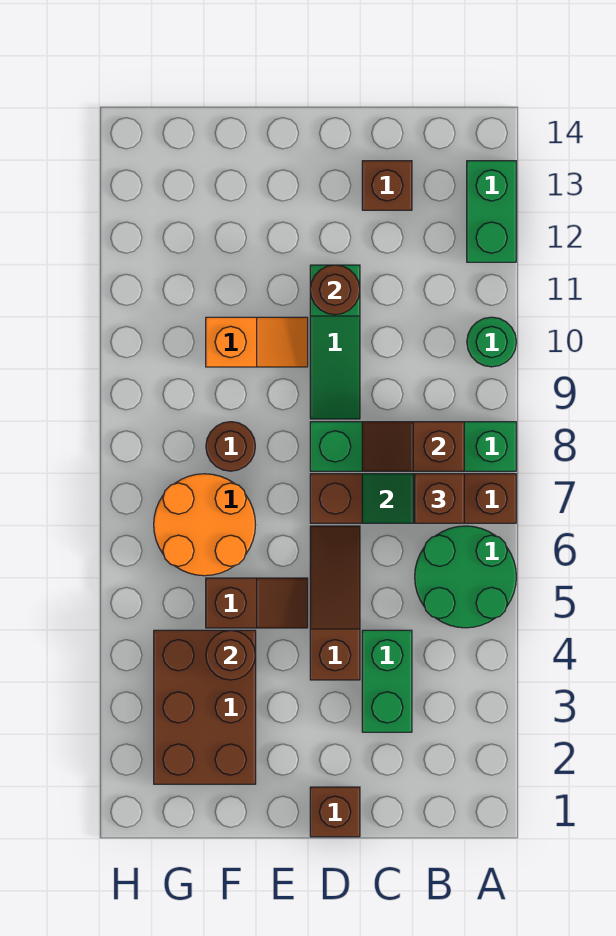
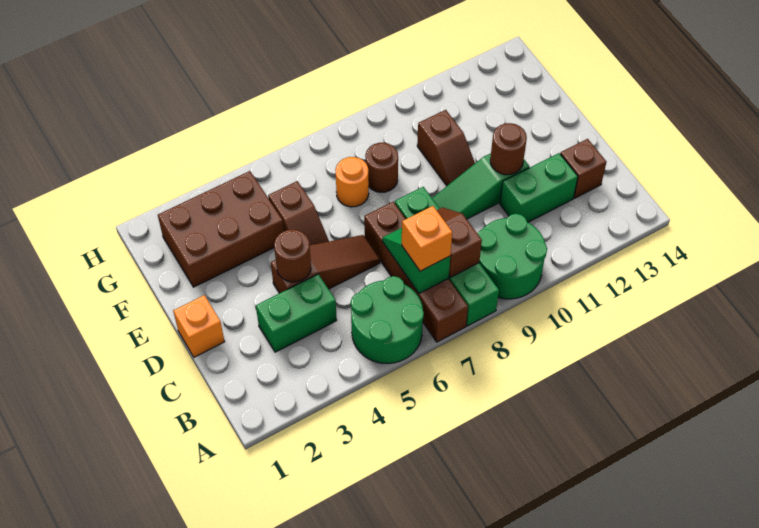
green round brick A10 level 1 -> green round brick A9:B10 level 1
green brick A12:A13 level 1 -> green brick C11:C12 level 1
brown brick B7 level 3 -> orange brick B7 level 3
brown brick D1 level 1 -> orange brick D1 level 1
orange slope E10:F10 level 1 top F -> brown slope E10:F10 level 1 top F
brown round brick F4 level 2 -> brown round brick D4 level 2
orange round brick F6:G7 level 1 -> orange round brick F7 level 1

